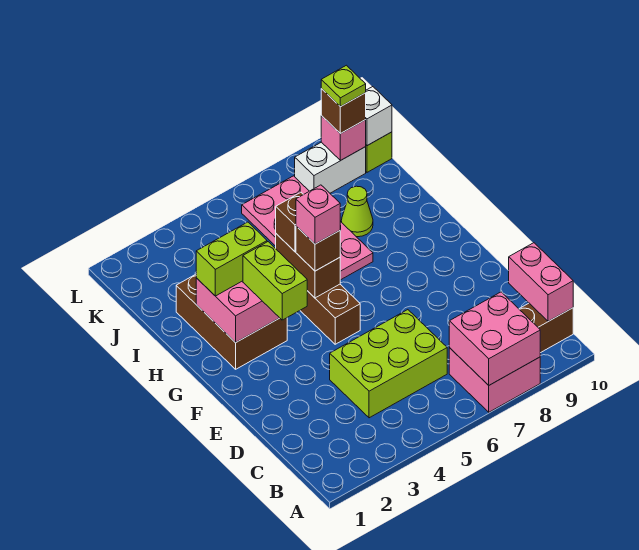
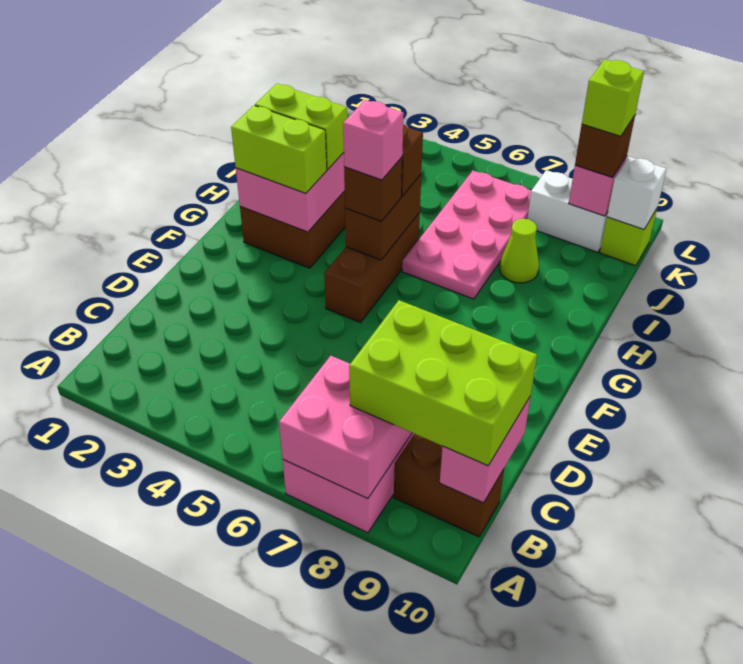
lime brick C4:D6 level 1 -> lime brick B8:C10 level 3
lime brick F3:G3 level 3 -> lime brick G2:G3 level 3
lime plate K9 level 4 -> lime brick K9 level 4

